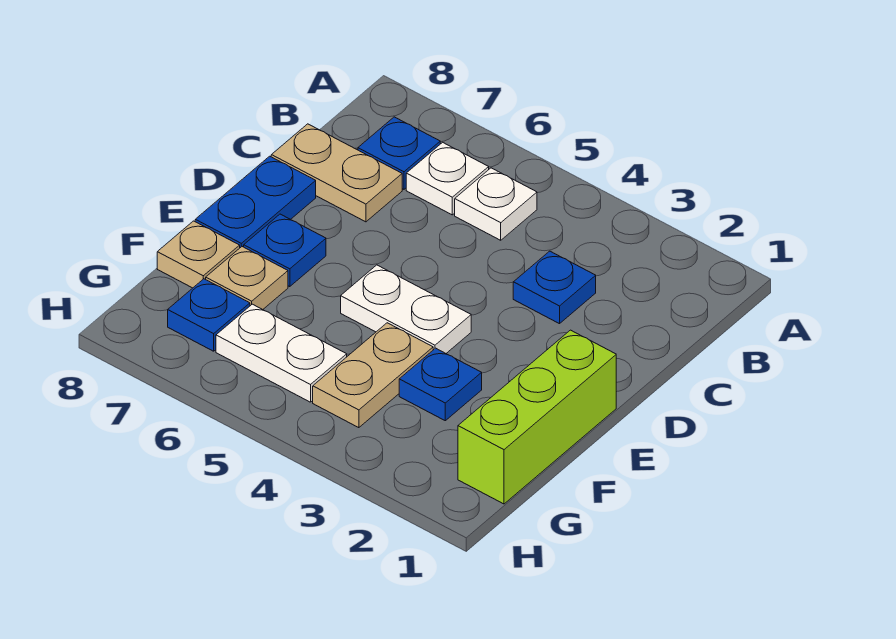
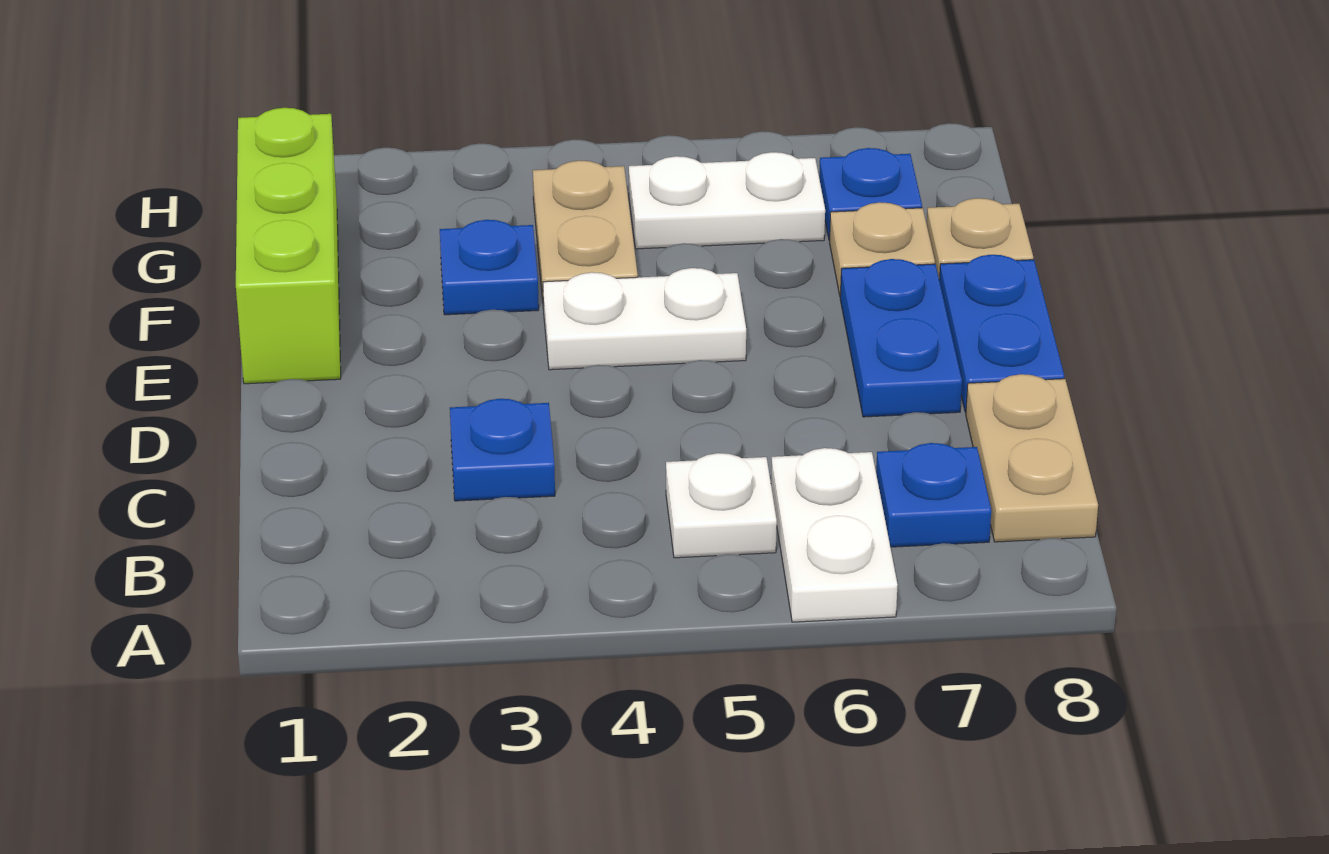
white plate B6 level 1 -> white plate A6:B6 level 1
tan plate C7:C8 level 1 -> tan plate B8:C8 level 1
blue plate E7 level 1 -> blue plate D7:E7 level 1

